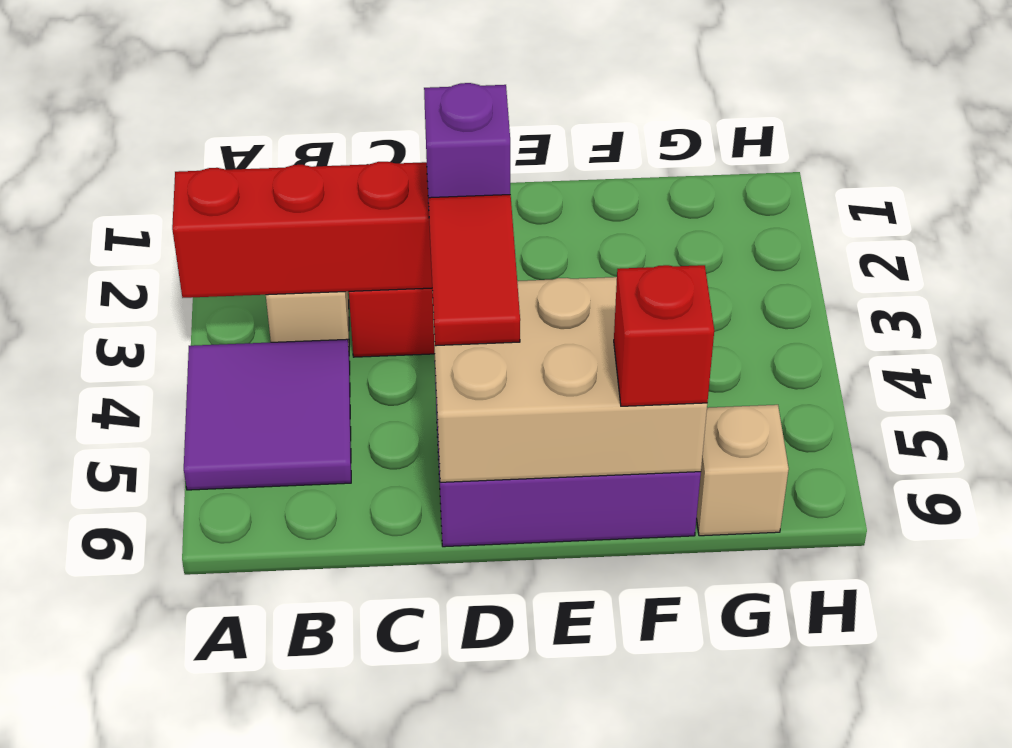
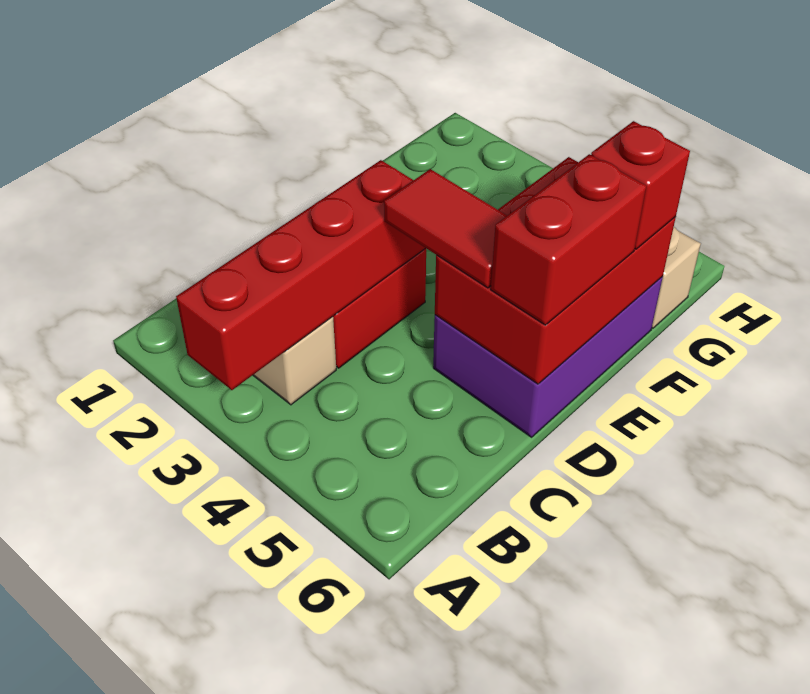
purple tile A4:B5 level 1 -> none
purple brick D3 level 3 -> none
tan brick D5:F6 level 2 -> red brick D5:F6 level 2
none -> red brick D6:E6 level 3

